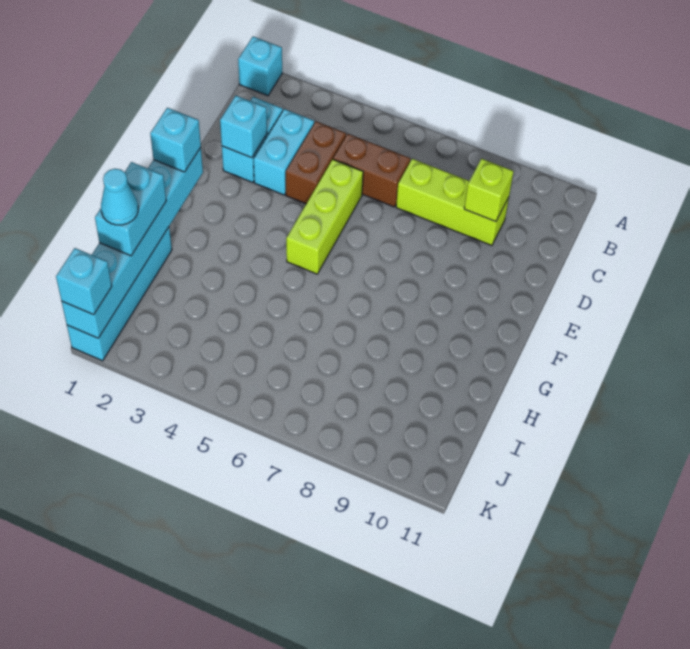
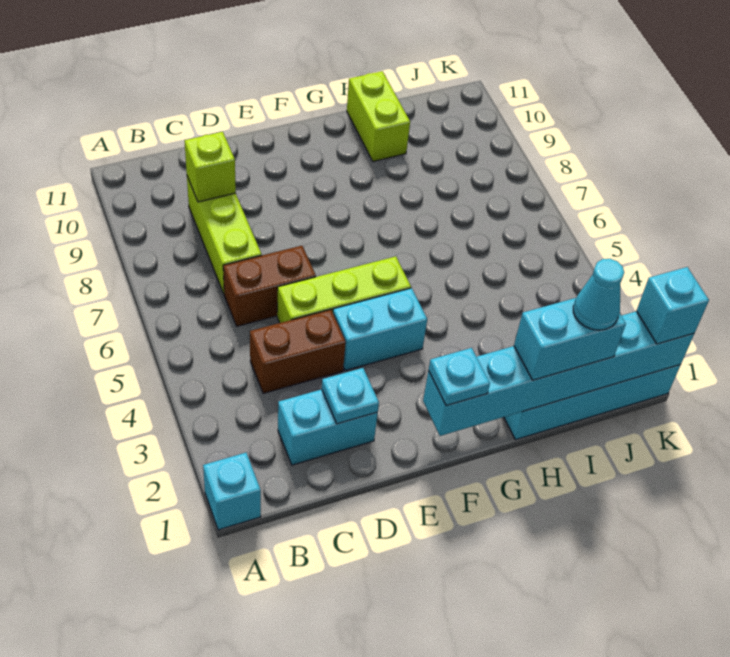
cyan brick C3:D3 level 1 -> cyan brick E4:F4 level 1
brown brick C5:C6 level 1 -> brown brick C6:D6 level 1
cyan brick D2 level 2 -> cyan plate D2 level 2
cyan brick F1 level 3 -> cyan plate F1 level 3
none -> lime brick H10:H11 level 1

